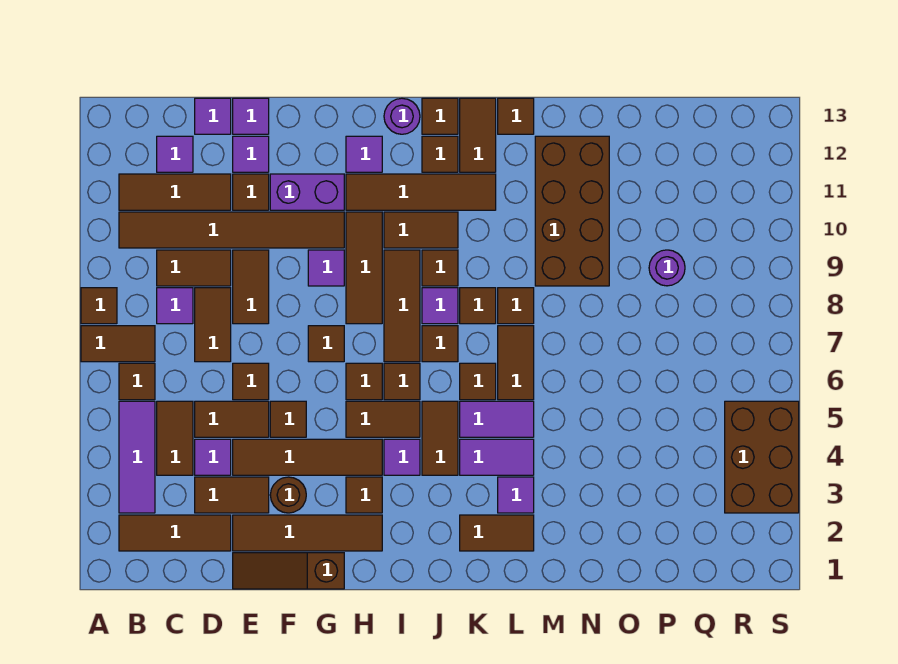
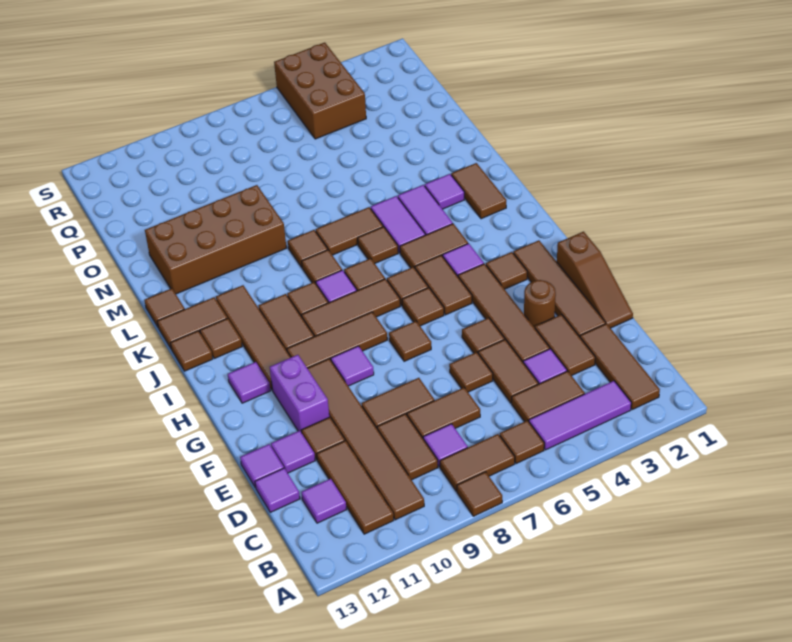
brown tile A7:B7 level 1 -> brown tile B7:B8 level 1
purple round brick I13 level 1 -> none
purple round brick P9 level 1 -> none
brown brick R3:S5 level 1 -> brown brick Q4:S5 level 1

